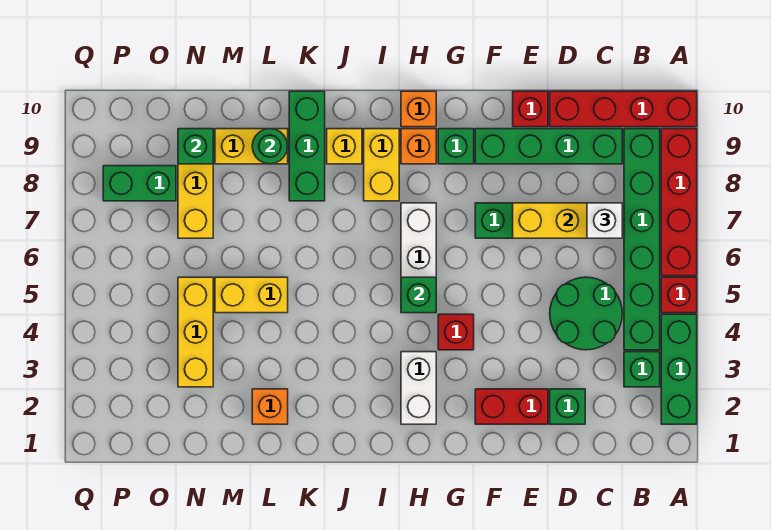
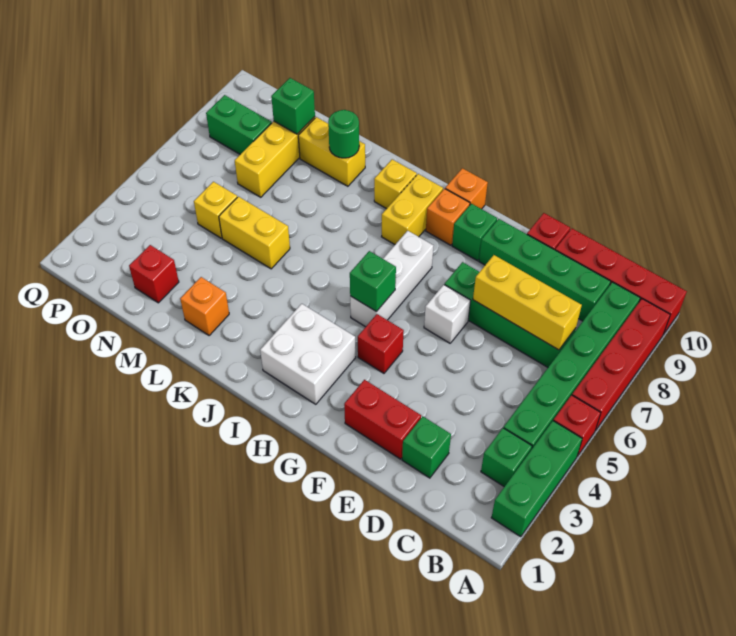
green round brick C4:D5 level 1 -> none
white brick C7 level 3 -> white brick F6 level 1
white brick H2:H3 level 1 -> white brick H2:I3 level 1
green brick K8:K10 level 1 -> none
none -> red brick N2 level 1
yellow brick N3:N5 level 1 -> yellow brick N5 level 1

